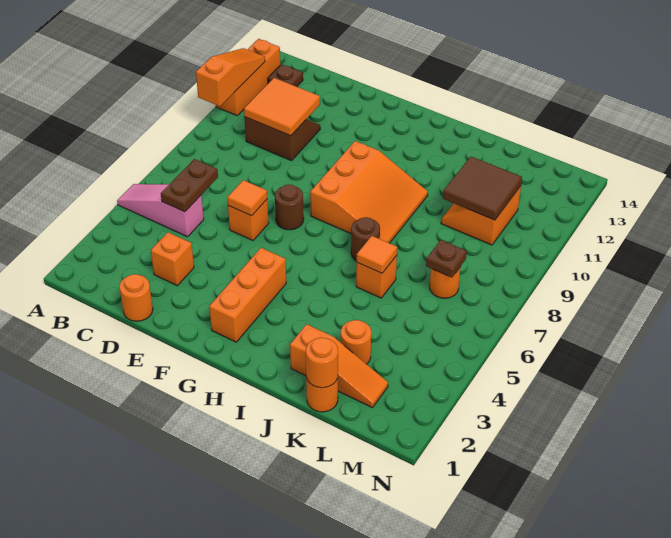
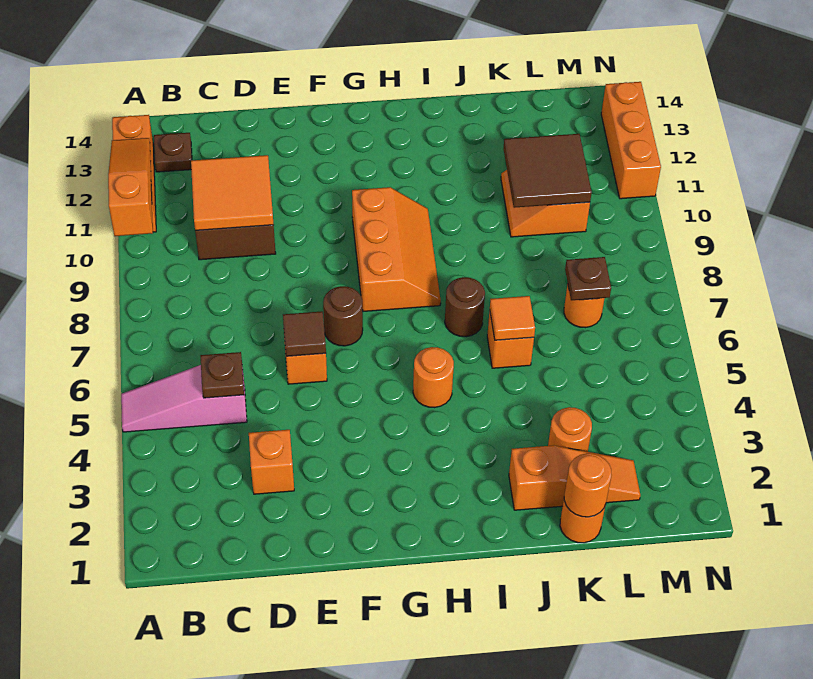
brown plate C5:C6 level 2 -> brown plate C5 level 2
orange round brick D1 level 1 -> orange round brick H5 level 1
orange tile E6 level 2 -> brown tile E6 level 2
orange brick G2:G4 level 1 -> orange brick N11:N13 level 1
orange slope G8:I10 level 1 top G -> orange slope G8:H10 level 1 top G

